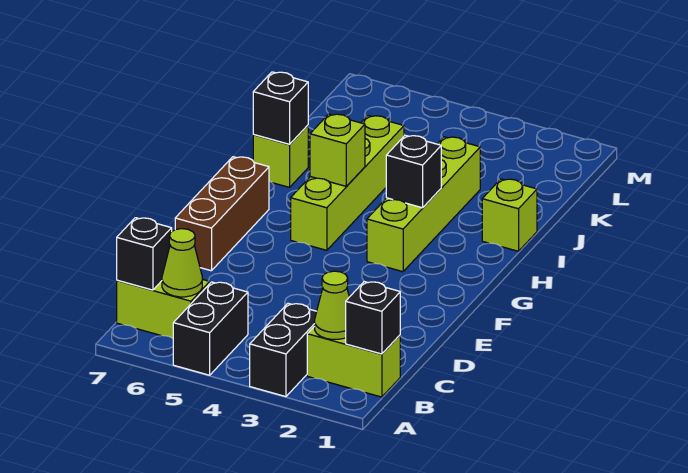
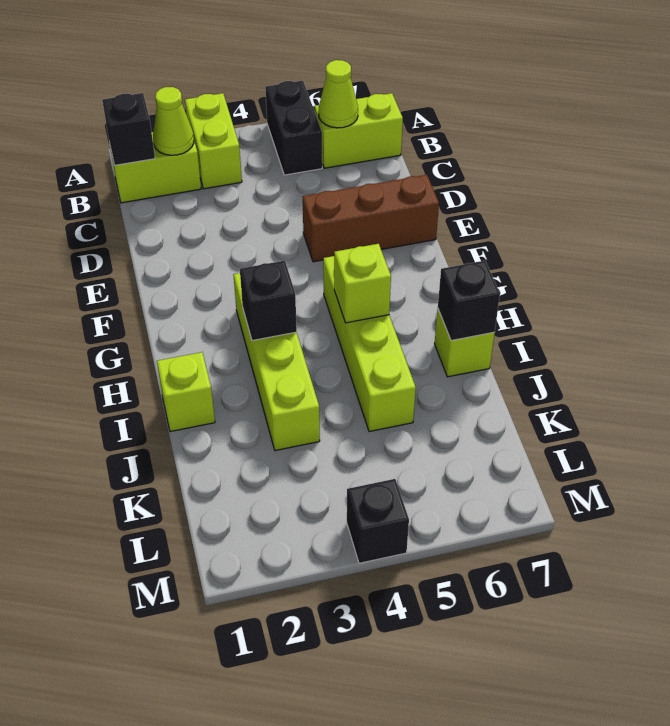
black brick A3:B3 level 1 -> lime brick A3:B3 level 1
black brick B7 level 2 -> black brick M4 level 1
brown brick E7:G7 level 1 -> brown brick E5:E7 level 1

